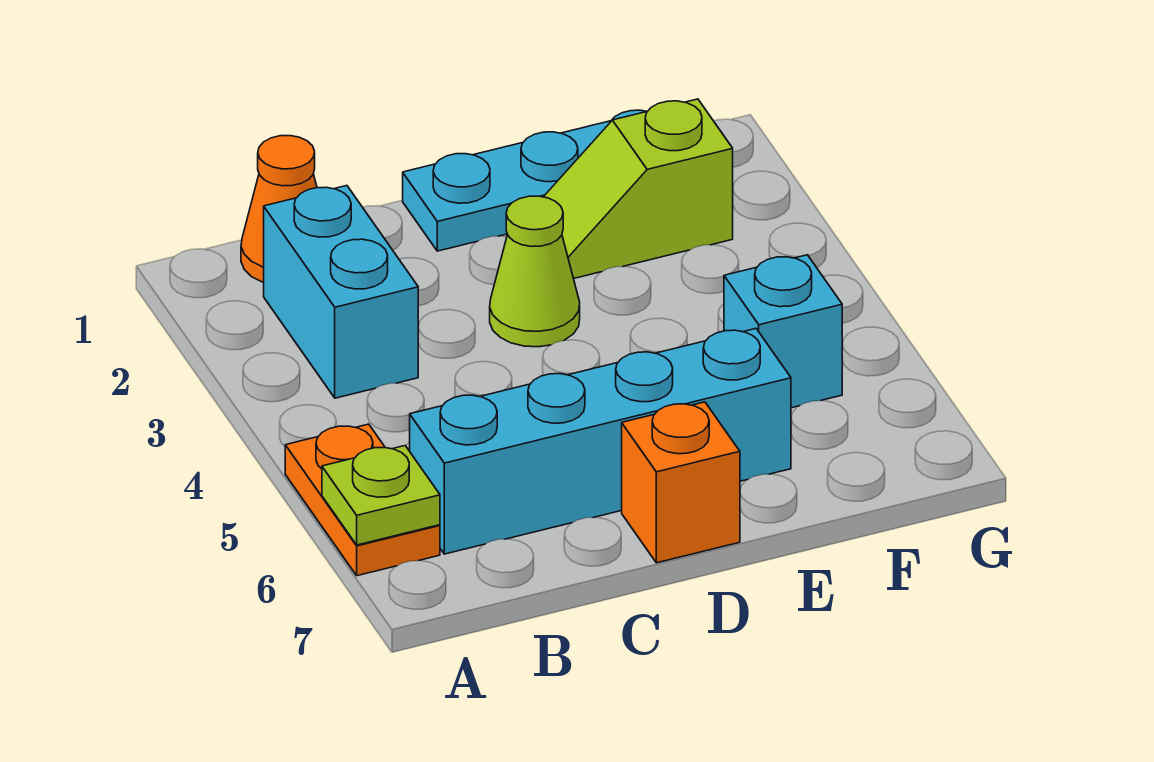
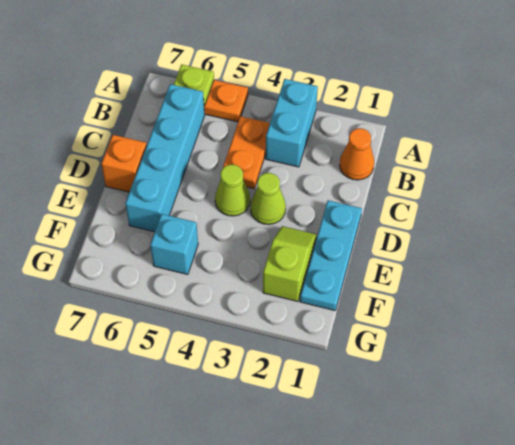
cyan brick B2:B3 level 1 -> cyan brick A3:B3 level 1
none -> orange plate B4:C4 level 1
none -> lime cone D4 level 1

